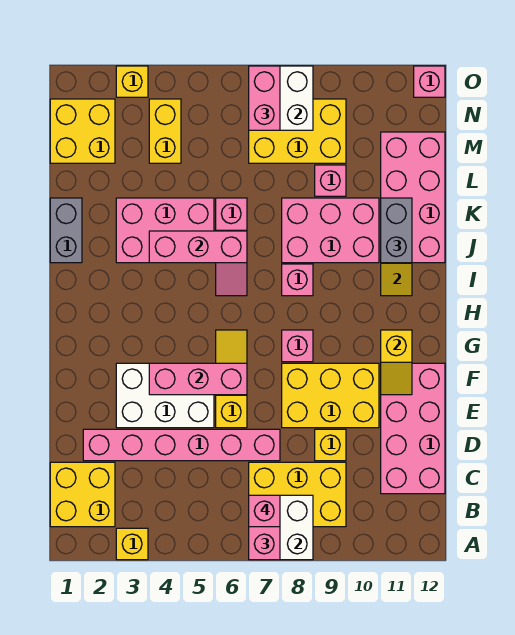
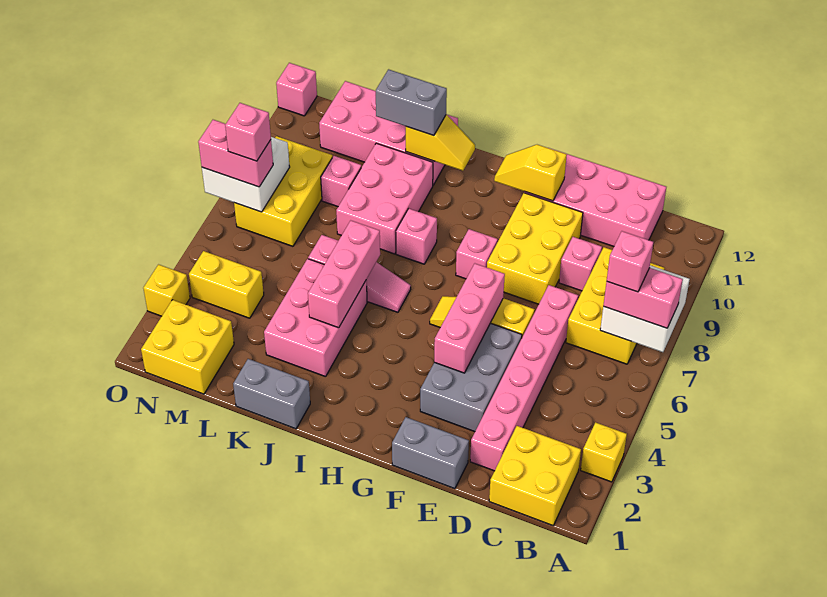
yellow brick D9 level 1 -> pink brick D9 level 1
none -> grey brick E1:F1 level 1
white brick E3:F5 level 1 -> grey brick E3:F5 level 1
yellow slope F11:G11 level 2 top G -> yellow slope F11:G11 level 2 top F
none -> pink brick N7 level 4

